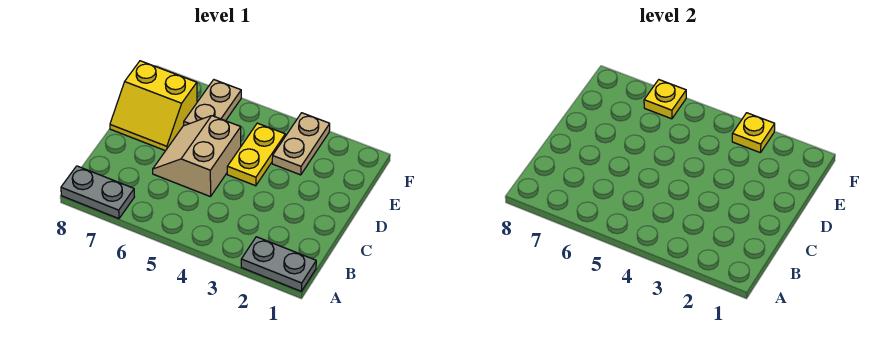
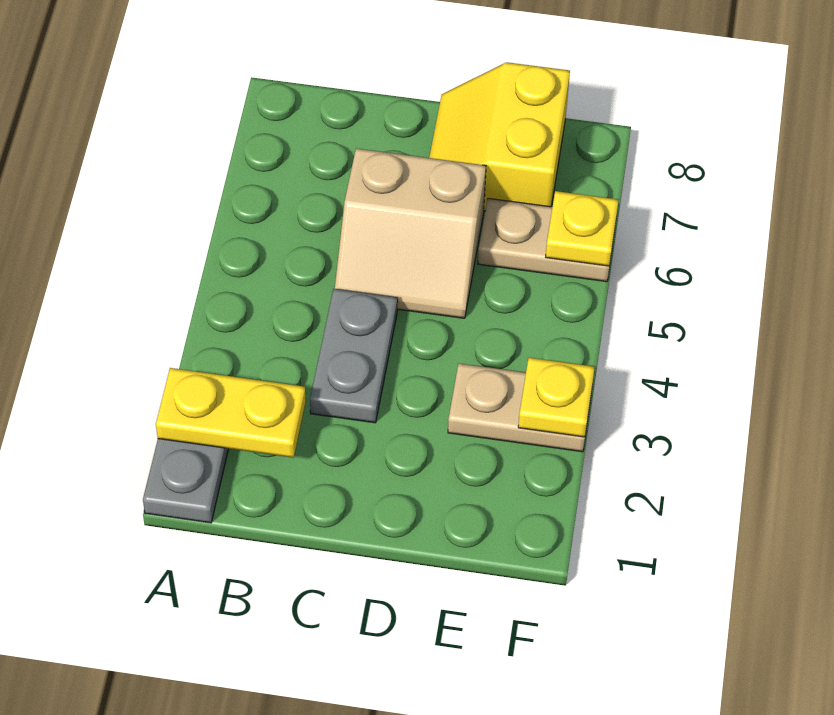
grey plate A7:A8 level 1 -> grey plate C3:C4 level 1
tan slope C5:D6 level 1 top 5 -> tan slope C5:D6 level 1 top 6
yellow plate D4:E4 level 1 -> yellow plate A2:B2 level 2

